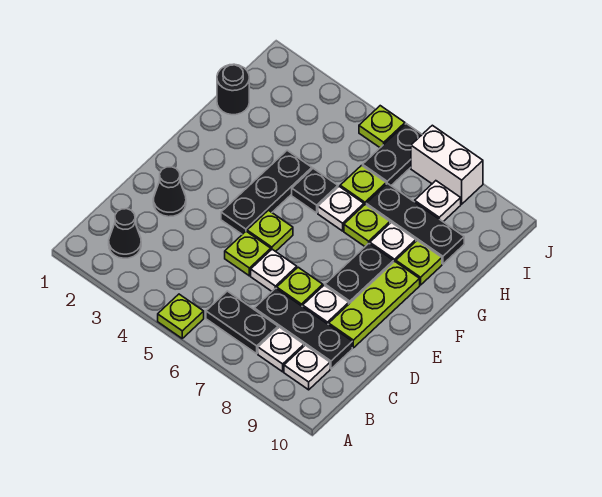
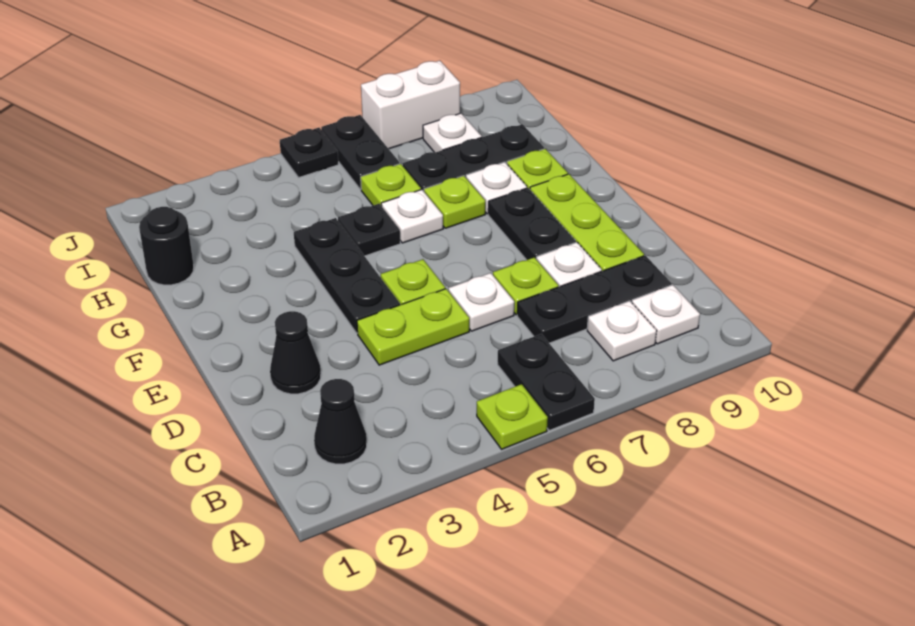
black plate B6:B7 level 1 -> black plate A6:B6 level 1
lime plate D5 level 1 -> lime plate D4:D5 level 1
lime plate J5 level 1 -> black plate J5 level 1

